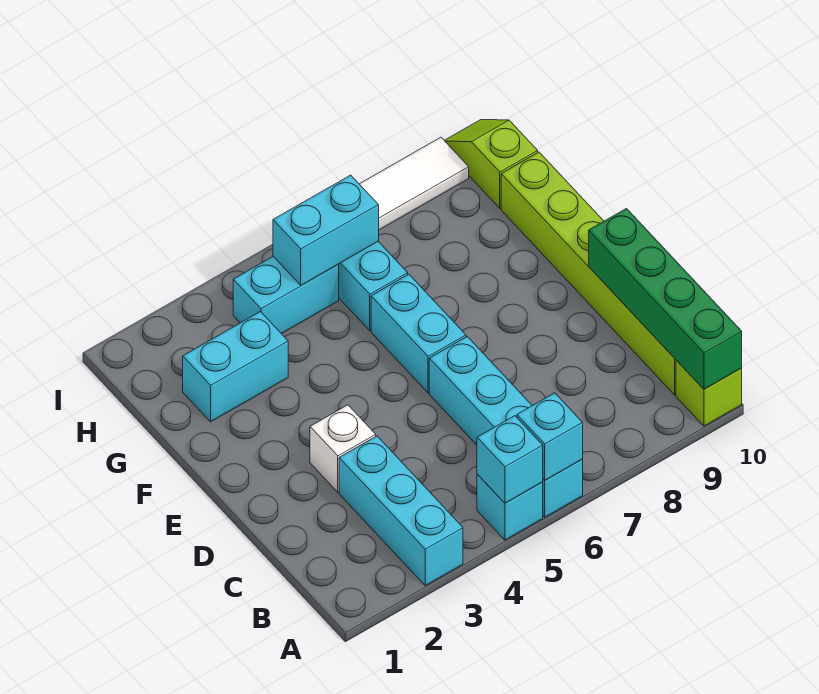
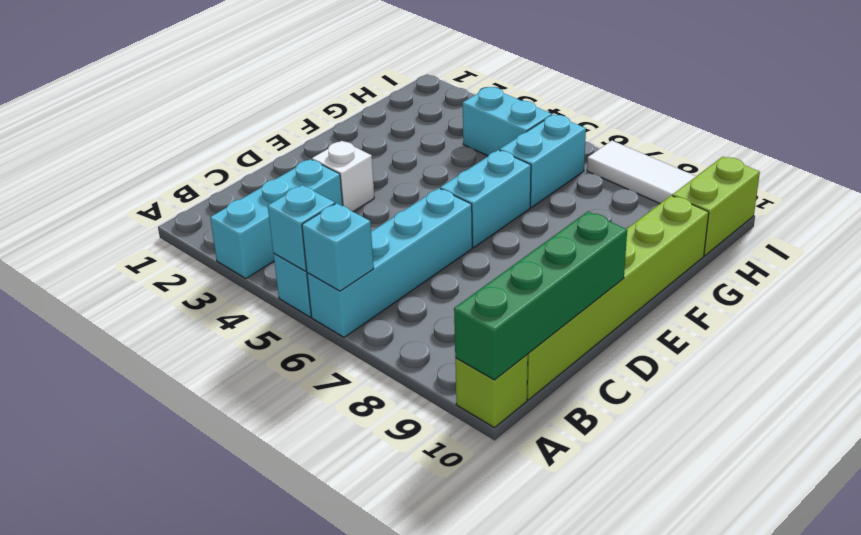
cyan brick G2:G3 level 1 -> none
cyan brick H5:H6 level 2 -> none
lime slope H10:I10 level 1 top H -> lime brick H10:I10 level 1

